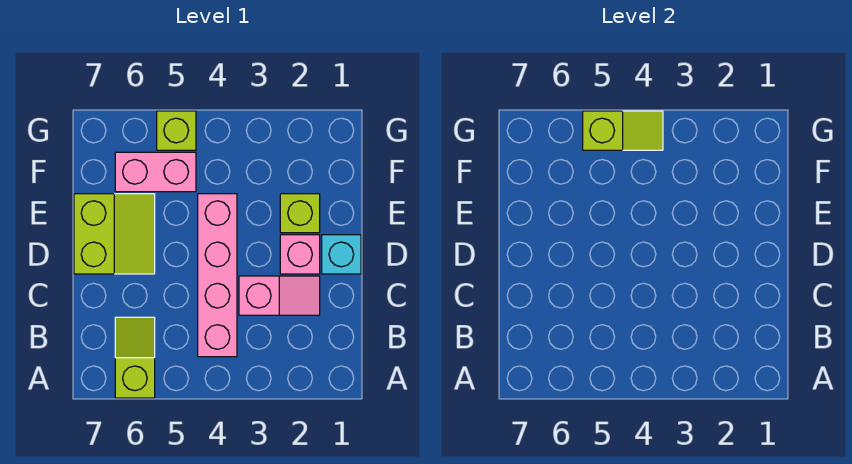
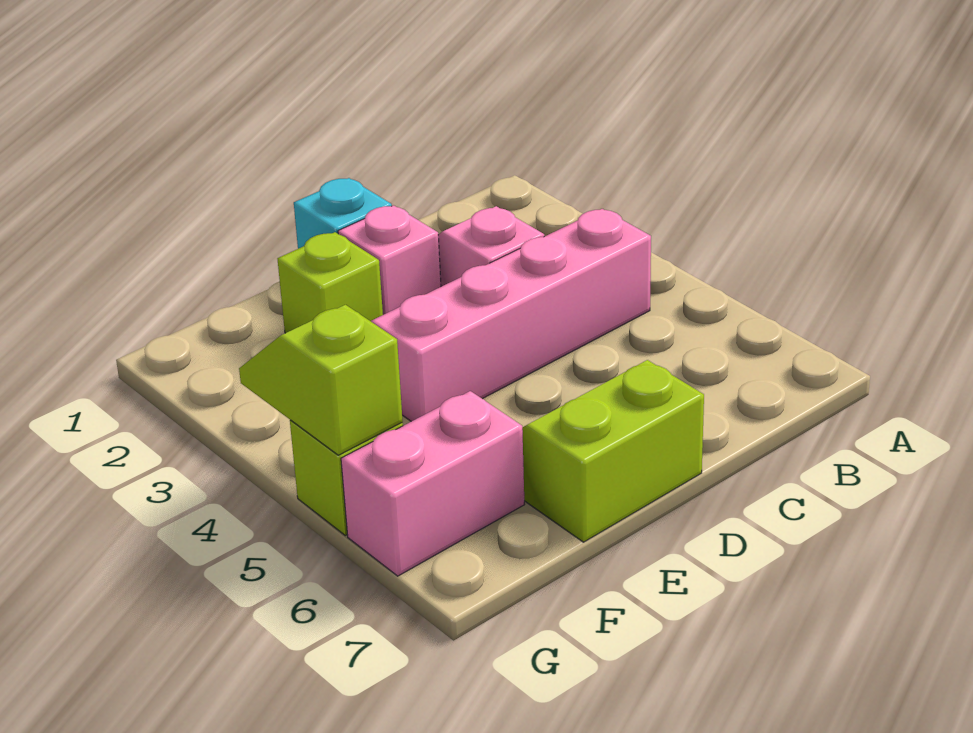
lime slope A6:B6 level 1 top A -> none
pink brick F5:F6 level 1 -> pink brick F6:G6 level 1

